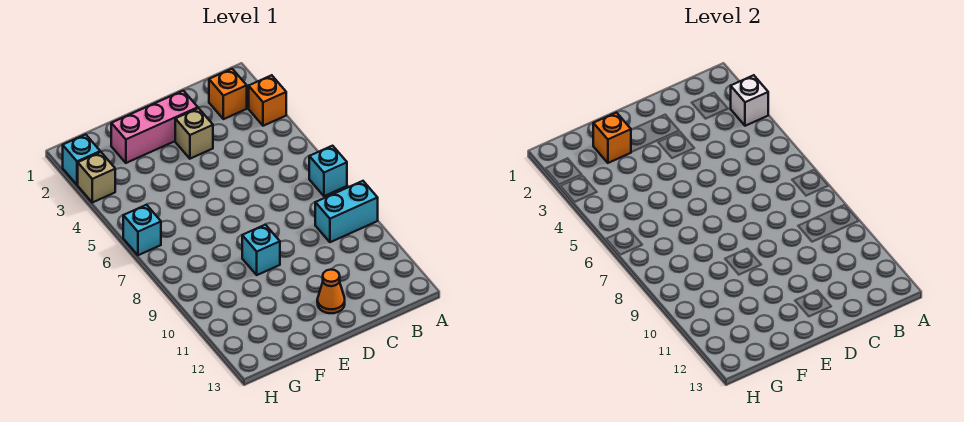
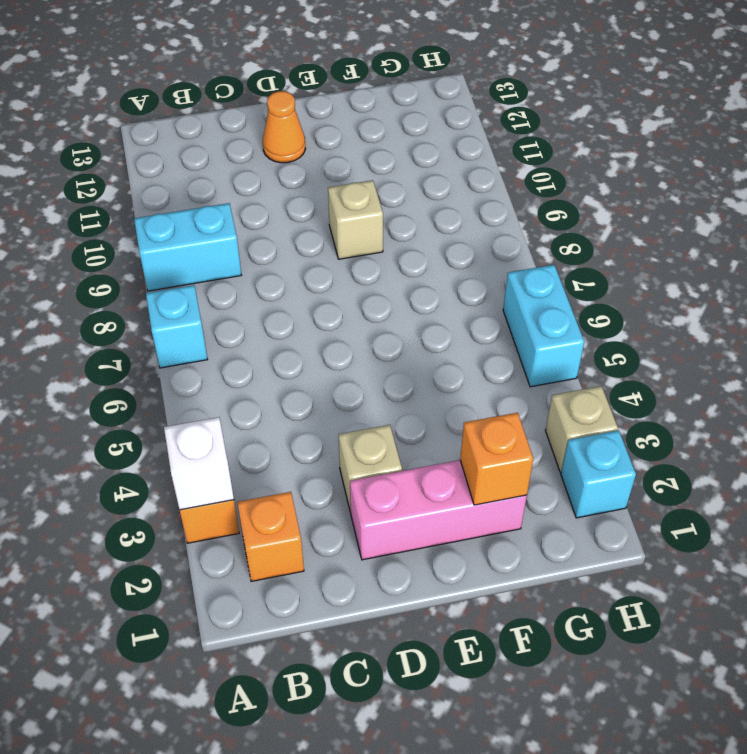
cyan brick E9 level 1 -> tan brick E9 level 1
cyan brick H6 level 1 -> cyan brick H5:H6 level 1

